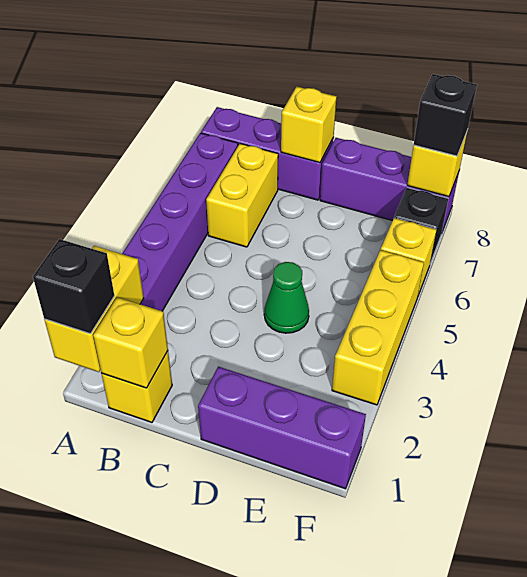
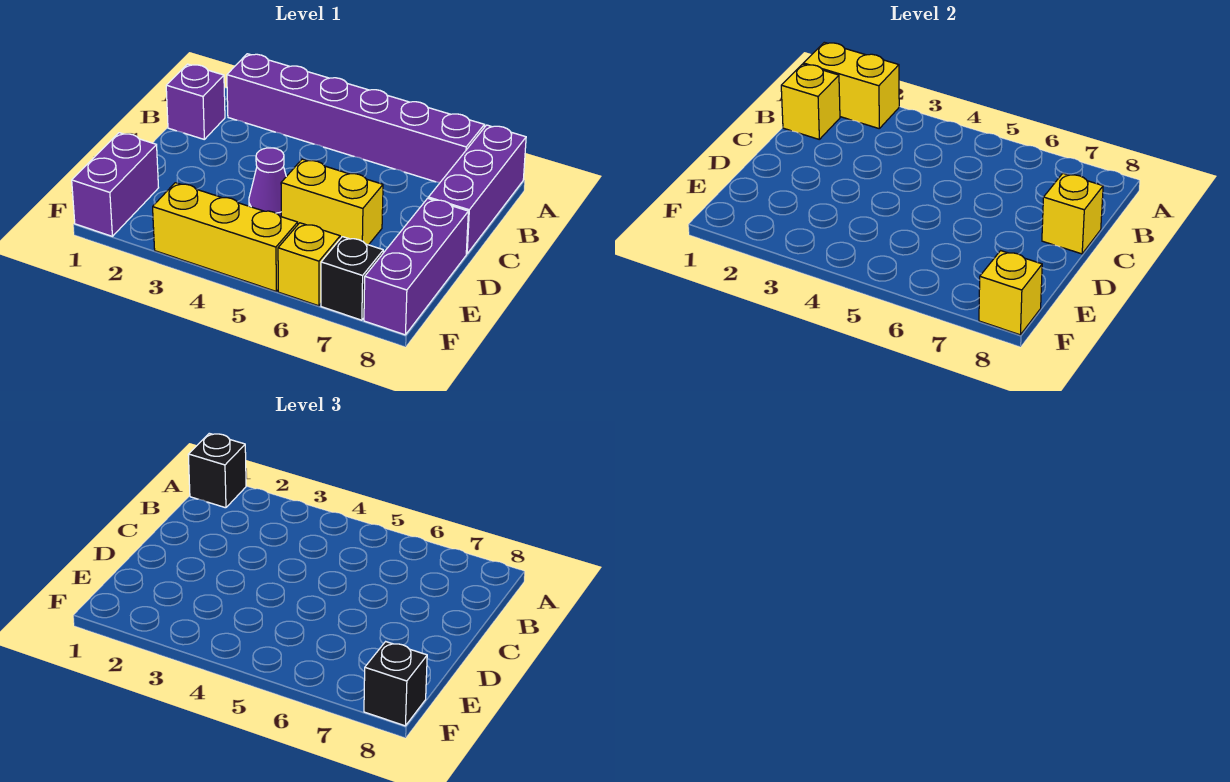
yellow brick B1 level 1 -> purple brick B1 level 1
yellow brick B6:B7 level 1 -> yellow brick D5:D6 level 1
purple brick D1:F1 level 1 -> purple brick E1:F1 level 1
green cone D4 level 1 -> purple cone D4 level 1

